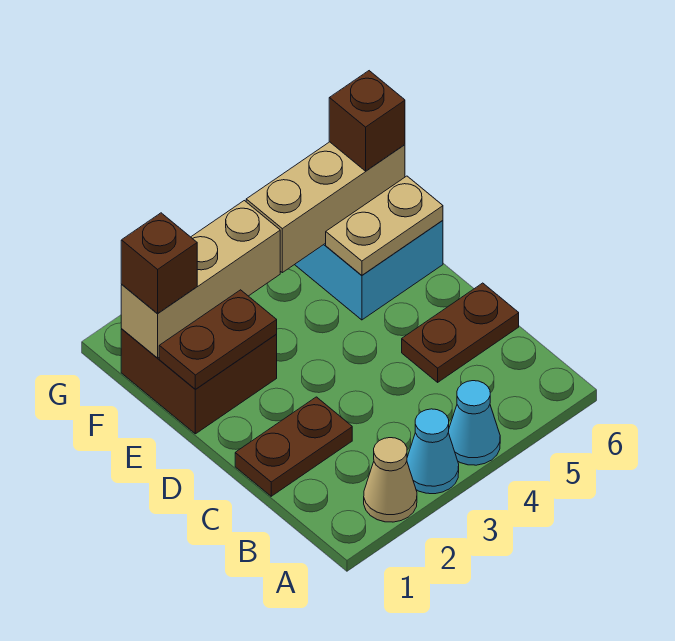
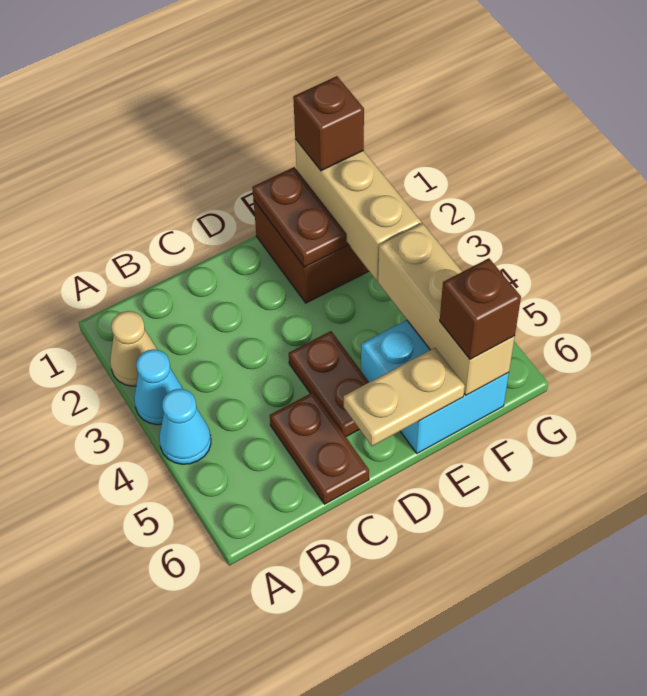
brown plate C1:C2 level 1 -> brown plate D4:D5 level 1
tan plate E5:E6 level 2 -> tan plate D6:E6 level 2

